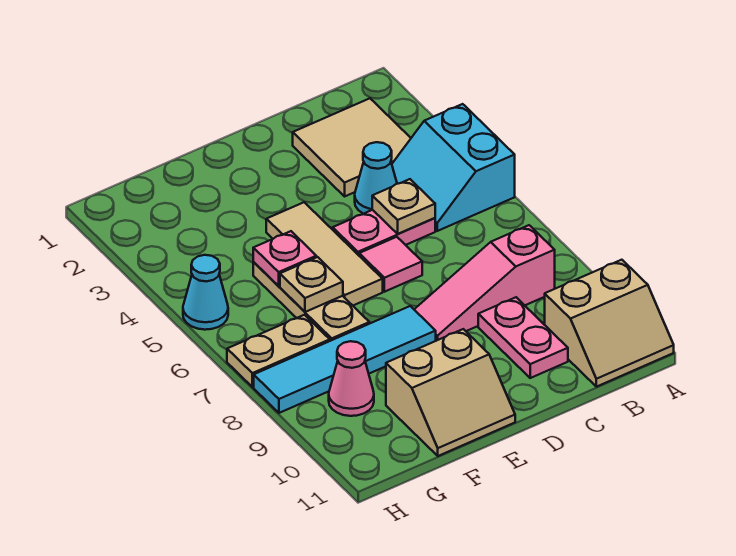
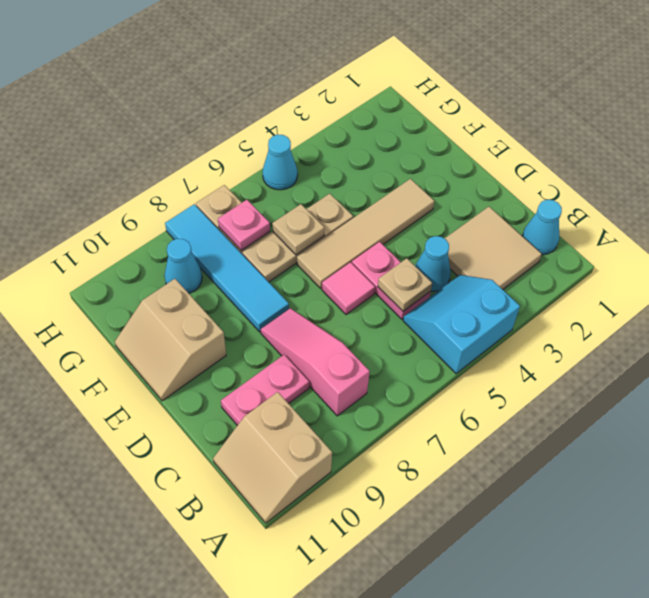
none -> cyan cone B1 level 1
tan tile E4:E6 level 1 -> tan tile E3:E6 level 1
pink plate F5 level 2 -> pink plate G7 level 2
pink cone G9 level 1 -> cyan cone G9 level 1

